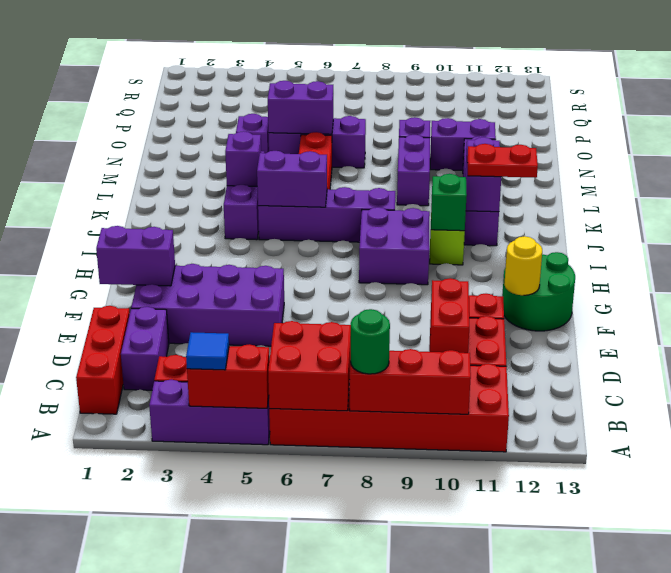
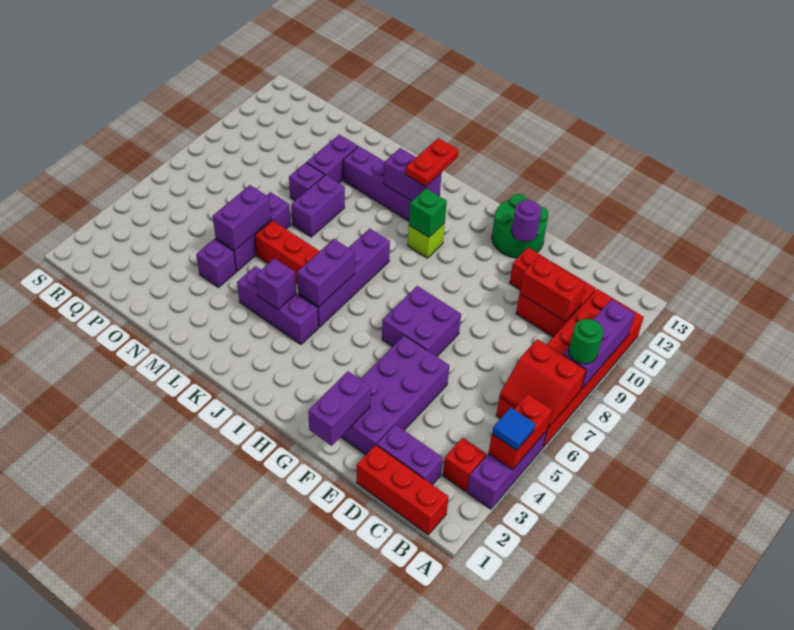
red brick A6:B7 level 2 -> red slope A6:B7 level 2 top 7
red brick A8:A10 level 2 -> purple brick A8:A10 level 2
yellow round brick F12 level 2 -> purple round brick F12 level 2
purple brick H8:I9 level 1 -> purple brick F6:G7 level 1
purple brick L9:M9 level 1 -> purple brick M8:M9 level 1

